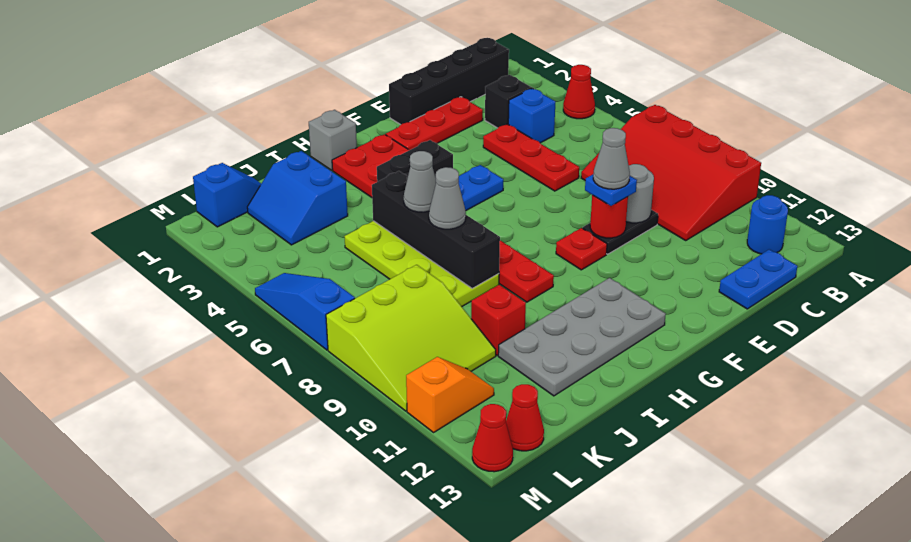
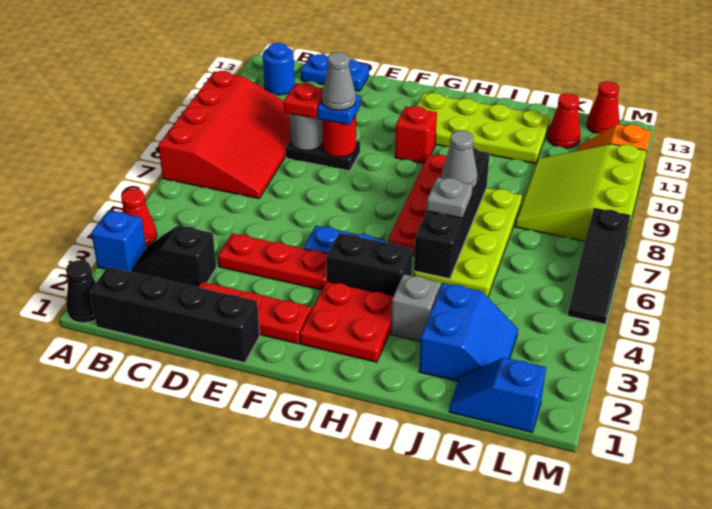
none -> black cone A1 level 1
blue brick C4 level 1 -> blue brick A3 level 1
red plate D4:D6 level 1 -> red plate D4:F4 level 1
red plate F9 level 1 -> red plate D9 level 3
grey plate G11:J12 level 1 -> lime plate G11:J12 level 1
grey brick H1 level 1 -> grey brick I3 level 1
grey cone I6 level 3 -> grey plate I6 level 3
red brick J10 level 1 -> red brick G10 level 1
lime slope K8:M10 level 1 top 8 -> lime slope K8:M10 level 1 top M
blue slope M5:M7 level 1 top 7 -> black slope M5:M7 level 1 top 7
red cone M13 level 1 -> red cone K12 level 1

